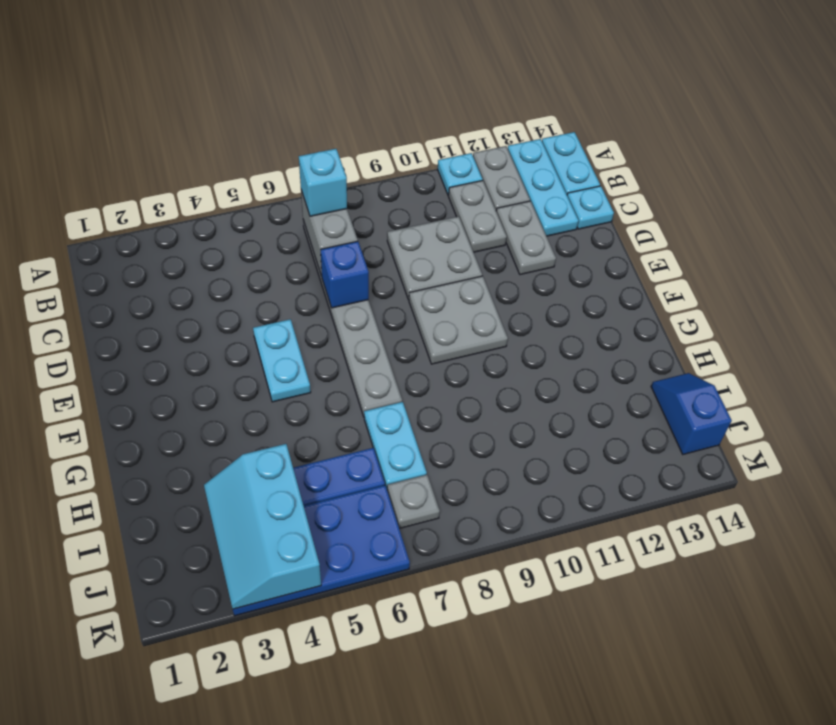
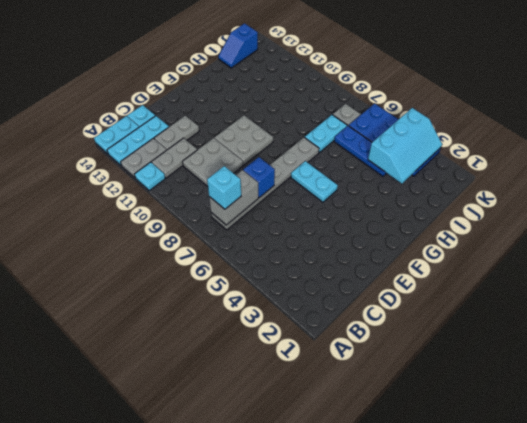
cyan plate E5:F5 level 1 -> cyan plate F5:F6 level 1

